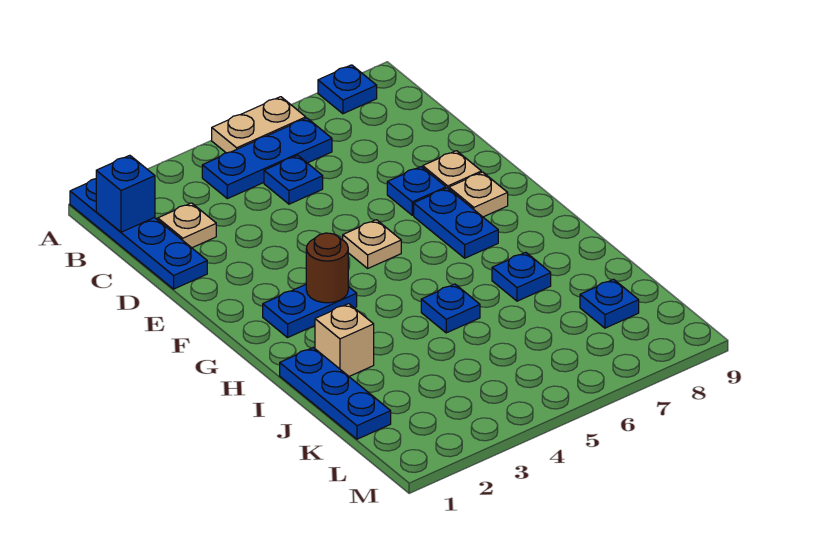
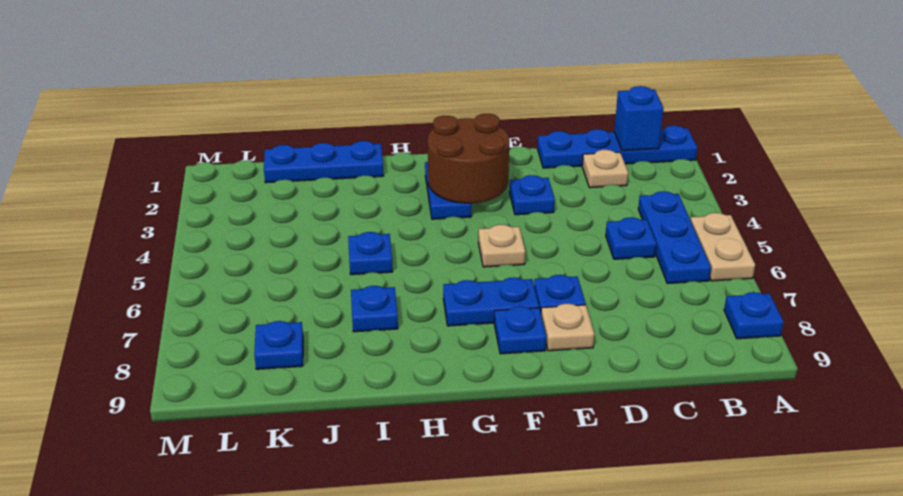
none -> blue plate E3 level 1
tan plate F8 level 1 -> blue plate F8 level 1
brown round brick G3 level 2 -> brown round brick F2:G3 level 2
tan brick I2 level 1 -> none

